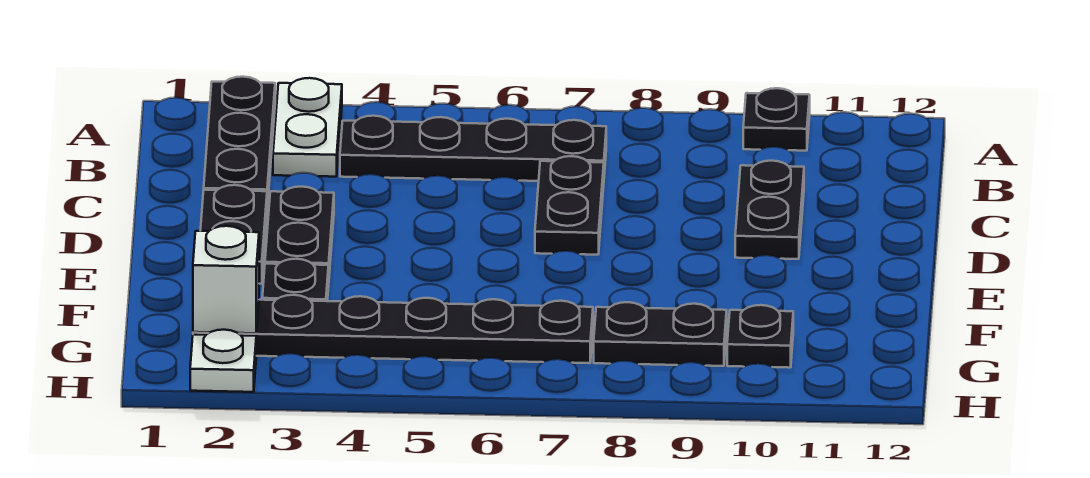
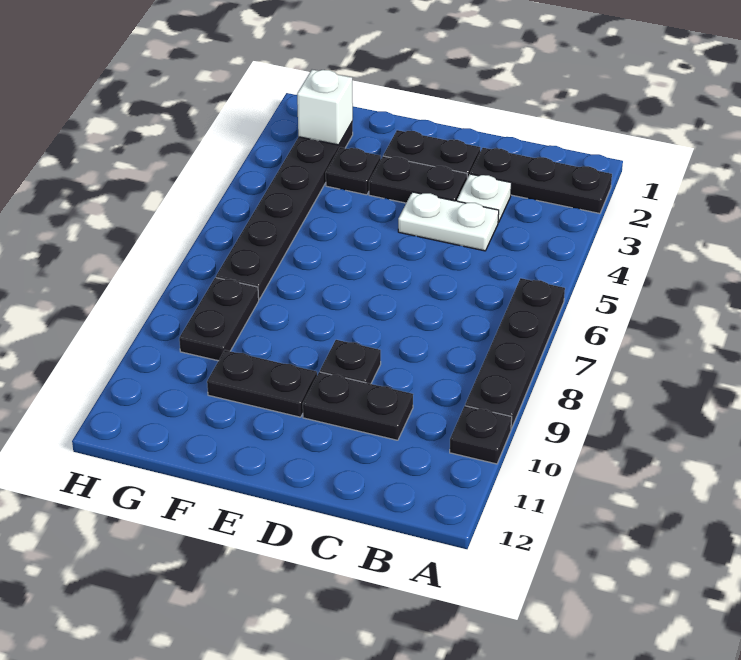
white plate A3:B3 level 1 -> white plate C4:D4 level 1
black plate B4:B7 level 1 -> black plate A6:A9 level 1
black plate C7:D7 level 1 -> black plate E10:F10 level 1
black plate G10 level 1 -> black plate D9 level 1
white plate H2 level 1 -> white plate C3 level 1

